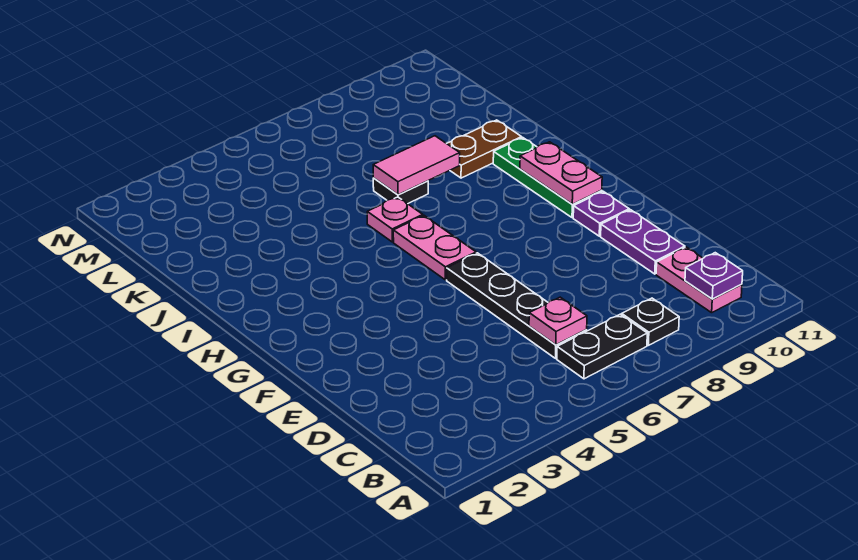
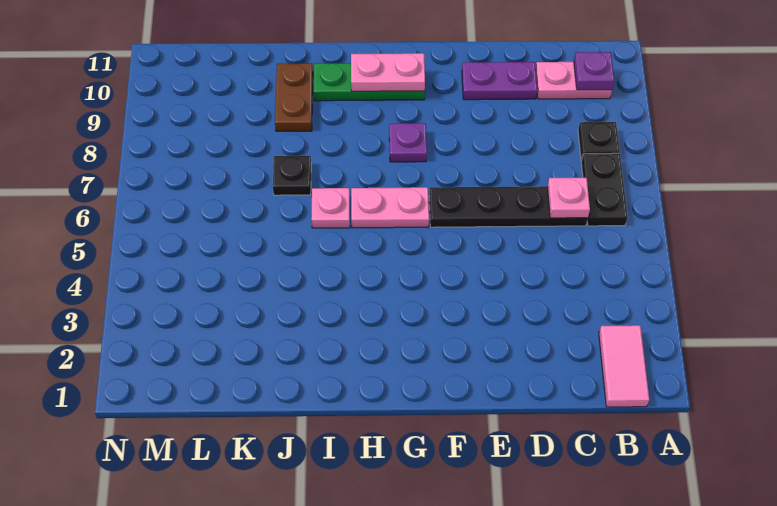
purple plate F10 level 1 -> purple plate G8 level 1
pink tile J7:J8 level 2 -> pink tile B1:B2 level 1

